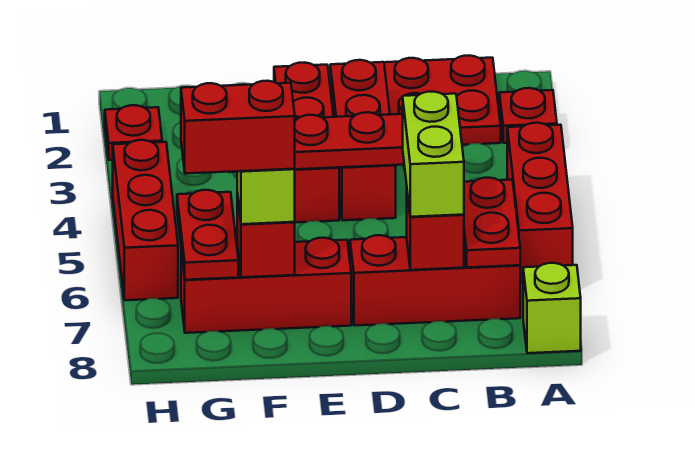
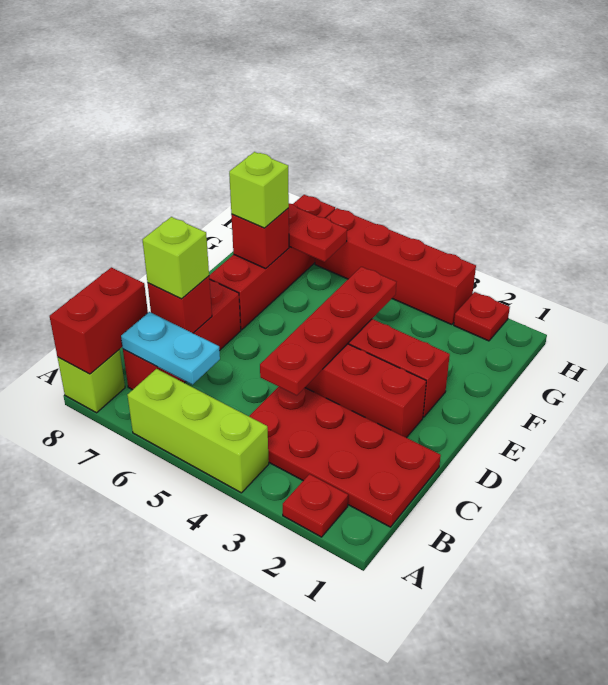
red brick A4:A6 level 1 -> lime brick A4:A6 level 1
red plate B1:C2 level 1 -> red plate B1:C4 level 1
red plate B6:B7 level 2 -> cyan plate B6:B7 level 2
lime brick C6:C7 level 3 -> lime brick C7 level 3
red brick E7:G7 level 1 -> red brick E7:H7 level 1
red brick F7:G7 level 4 -> red brick A8:B8 level 2
red brick H4:H6 level 1 -> red brick H3:H6 level 1

